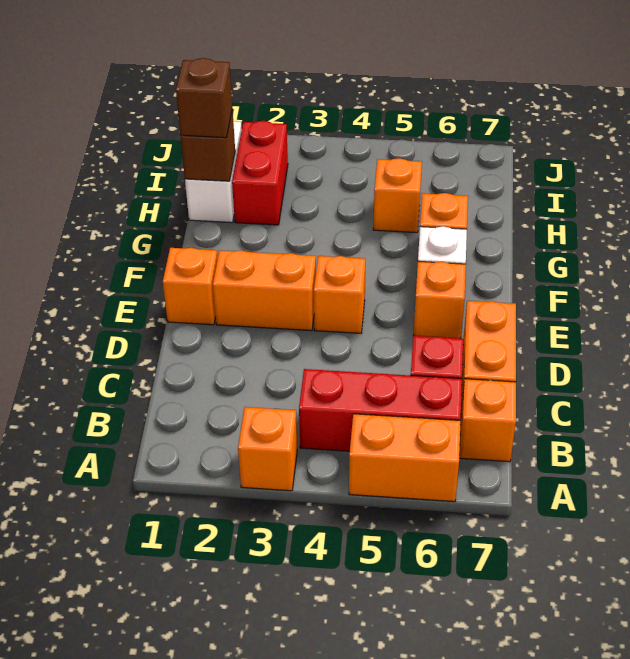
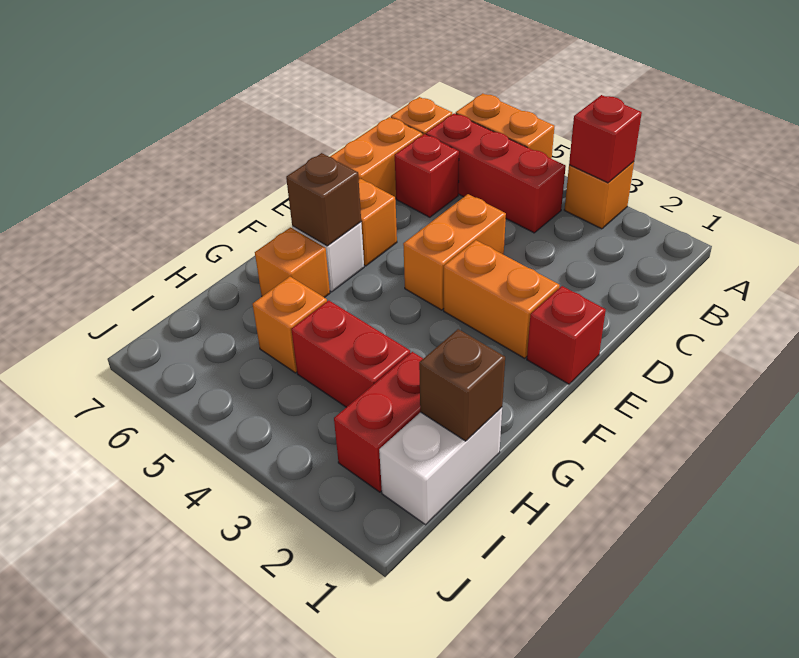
none -> red brick A3 level 2
orange brick E1 level 1 -> red brick E1 level 1
orange brick E4 level 1 -> orange brick D4:E4 level 1
brown brick H1 level 3 -> brown brick F6 level 2
none -> red brick H3:H4 level 1

